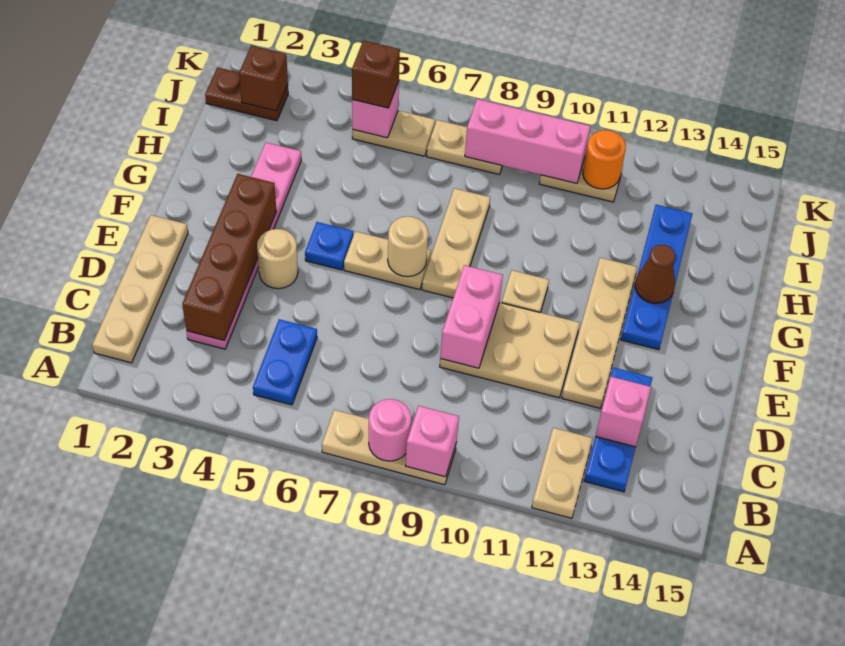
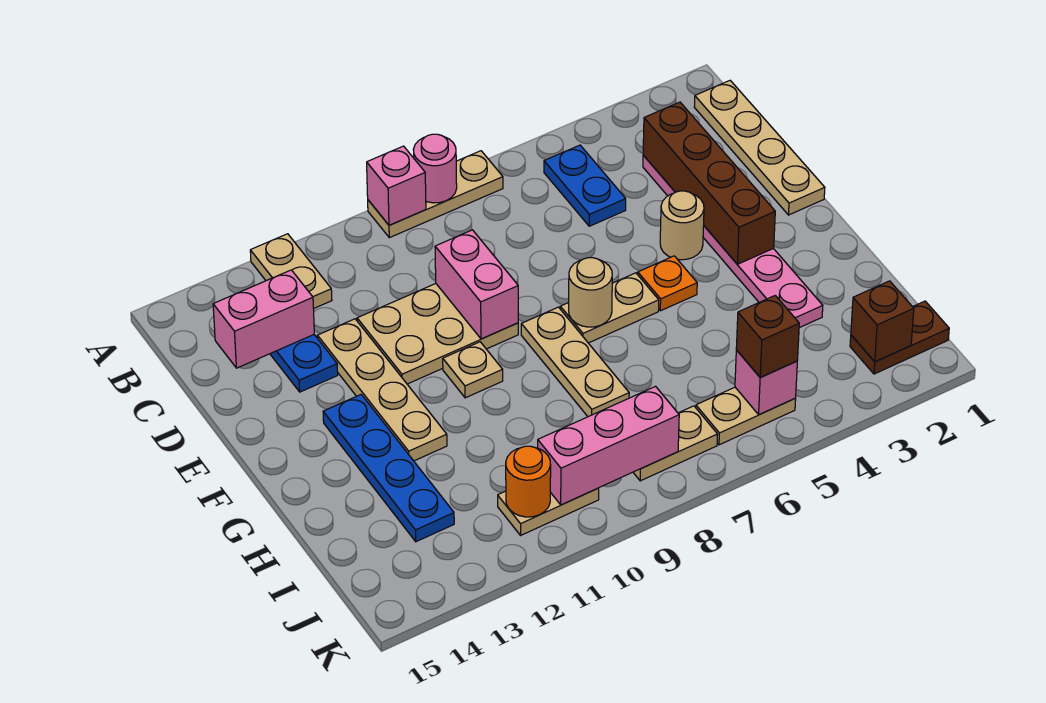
pink brick C13 level 2 -> pink brick C13:C14 level 2
blue plate F5 level 1 -> orange plate F5 level 1
brown cone G13 level 2 -> none

